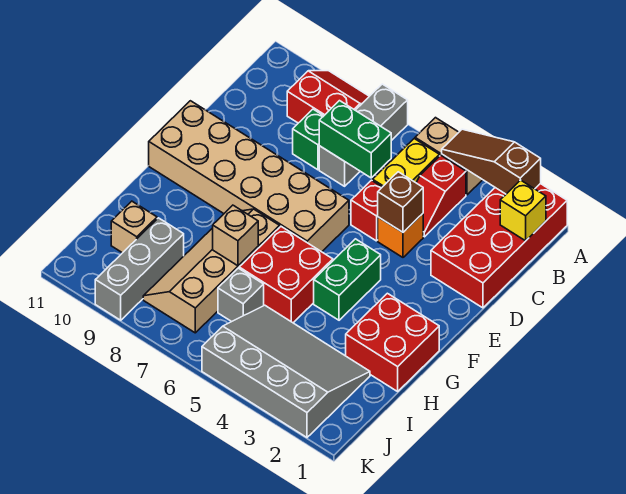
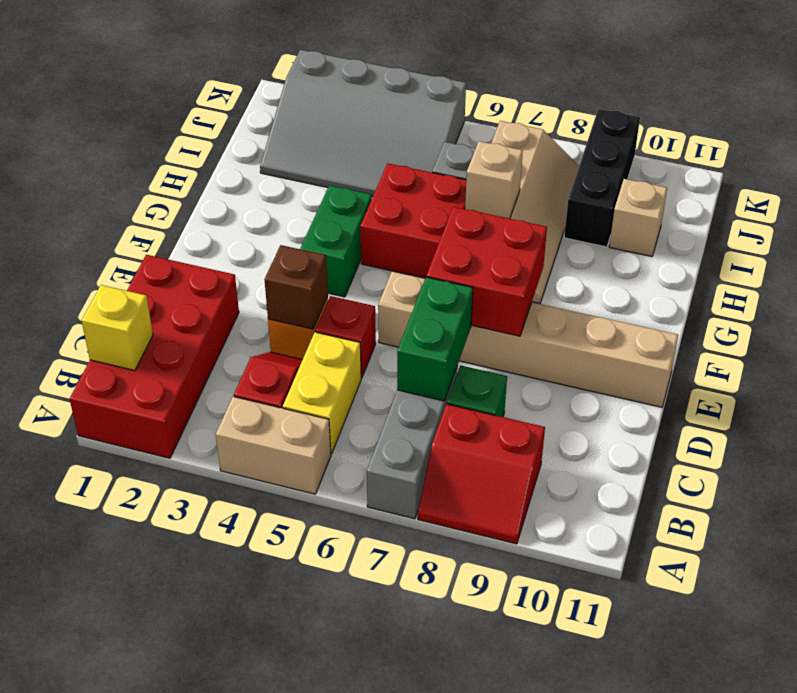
brown slope A2:A4 level 2 top 2 -> none
green brick C6:C7 level 2 -> green brick C7:D7 level 2
tan brick E6:F11 level 1 -> tan brick E6:E11 level 1
red brick G1:H2 level 1 -> red brick E7:F8 level 2
grey brick I9:K9 level 1 -> black brick I9:K9 level 1

